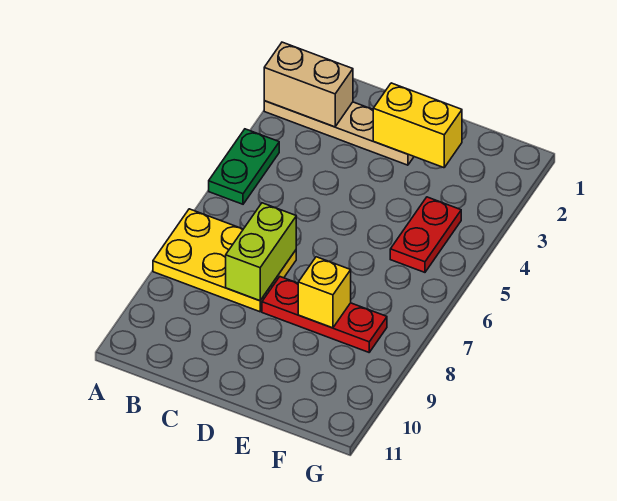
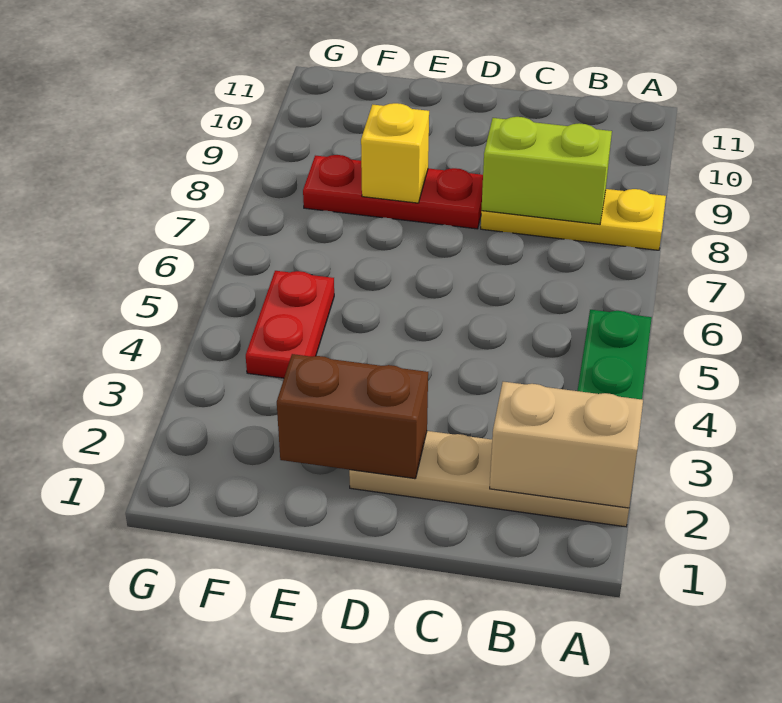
yellow plate A7:C8 level 1 -> yellow plate A8:C8 level 1
lime brick C7:C8 level 2 -> lime brick B8:C8 level 2
yellow brick D2:E2 level 2 -> brown brick D2:E2 level 2

